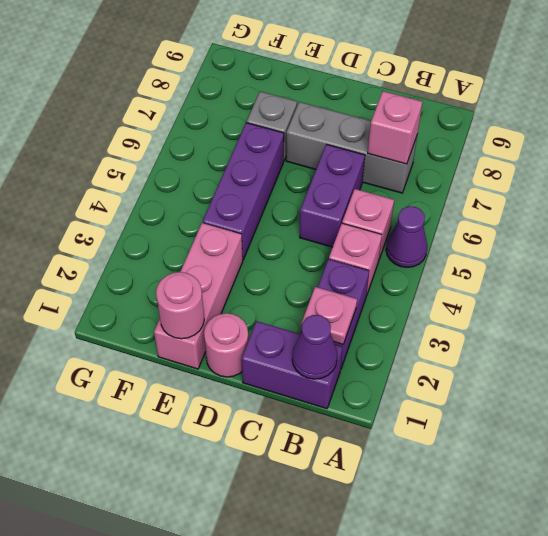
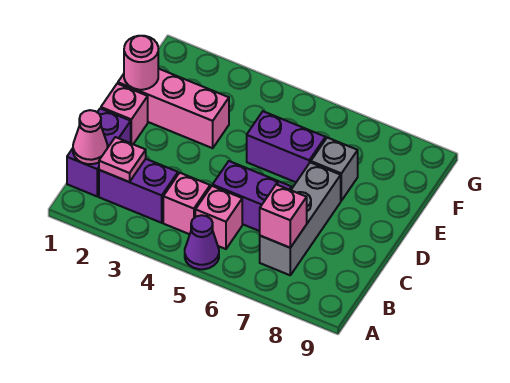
purple cone B1 level 2 -> pink cone B1 level 2
pink round brick D1 level 1 -> pink brick D1 level 1
purple brick E4:E6 level 1 -> purple brick E5:E6 level 1

